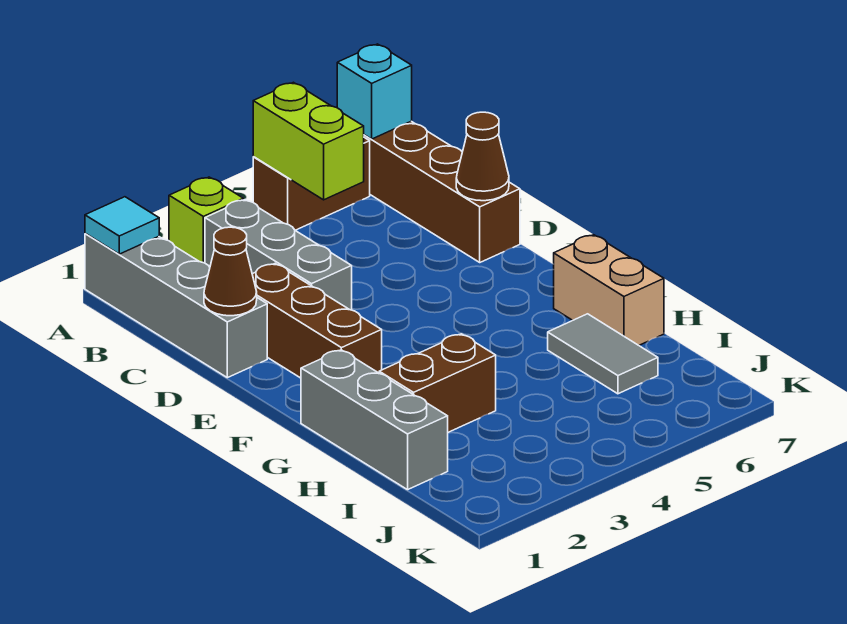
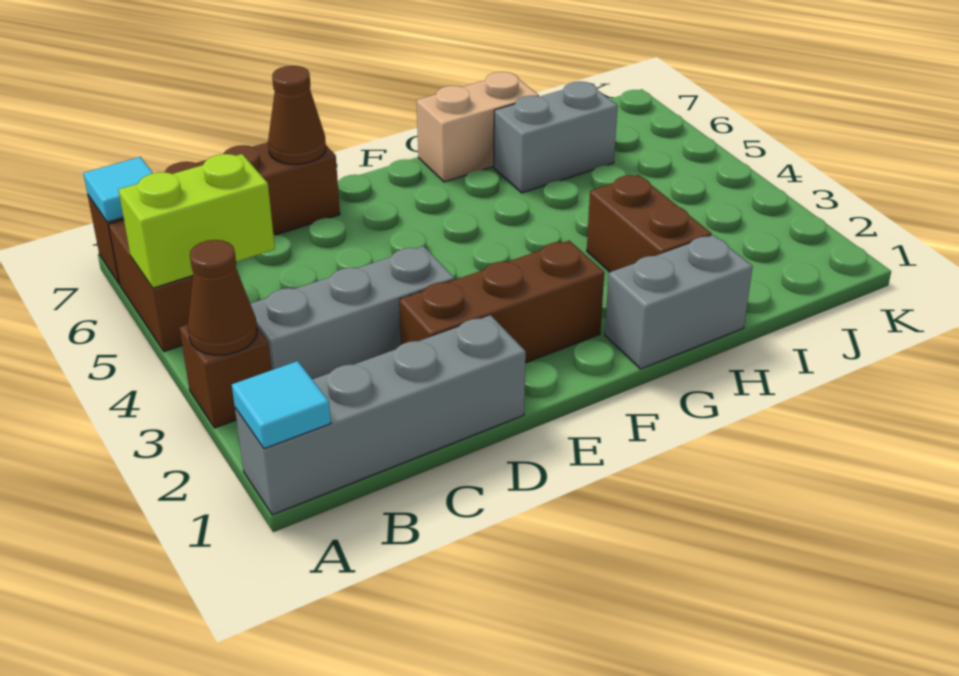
lime brick A3 level 1 -> brown brick A3 level 1
cyan brick A7 level 2 -> cyan tile A7 level 2
brown cone D1 level 2 -> brown cone A3 level 2
grey brick G1:I1 level 1 -> grey brick G1:H1 level 1
grey tile H6:I6 level 1 -> grey brick H6:I6 level 1

